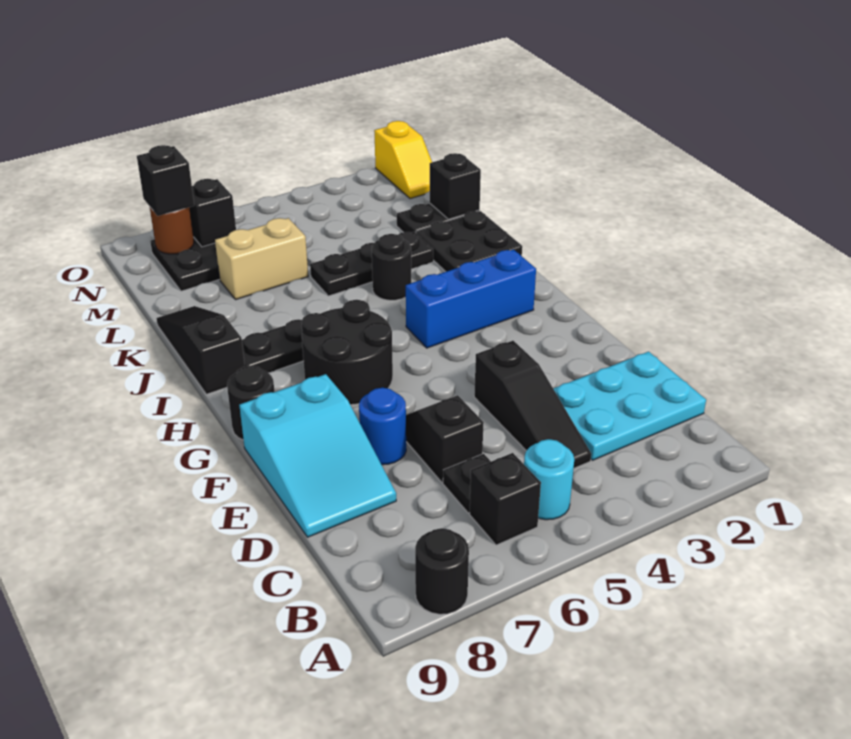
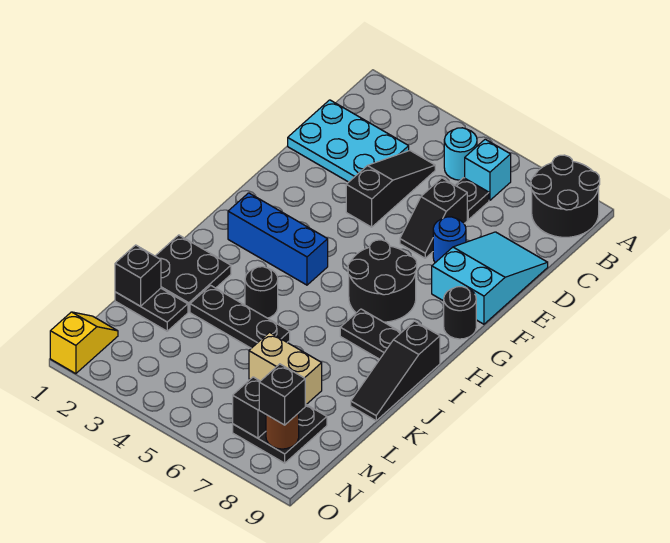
black round brick A8 level 1 -> black round brick A8:B9 level 1
black brick B6 level 1 -> cyan brick B6 level 1

